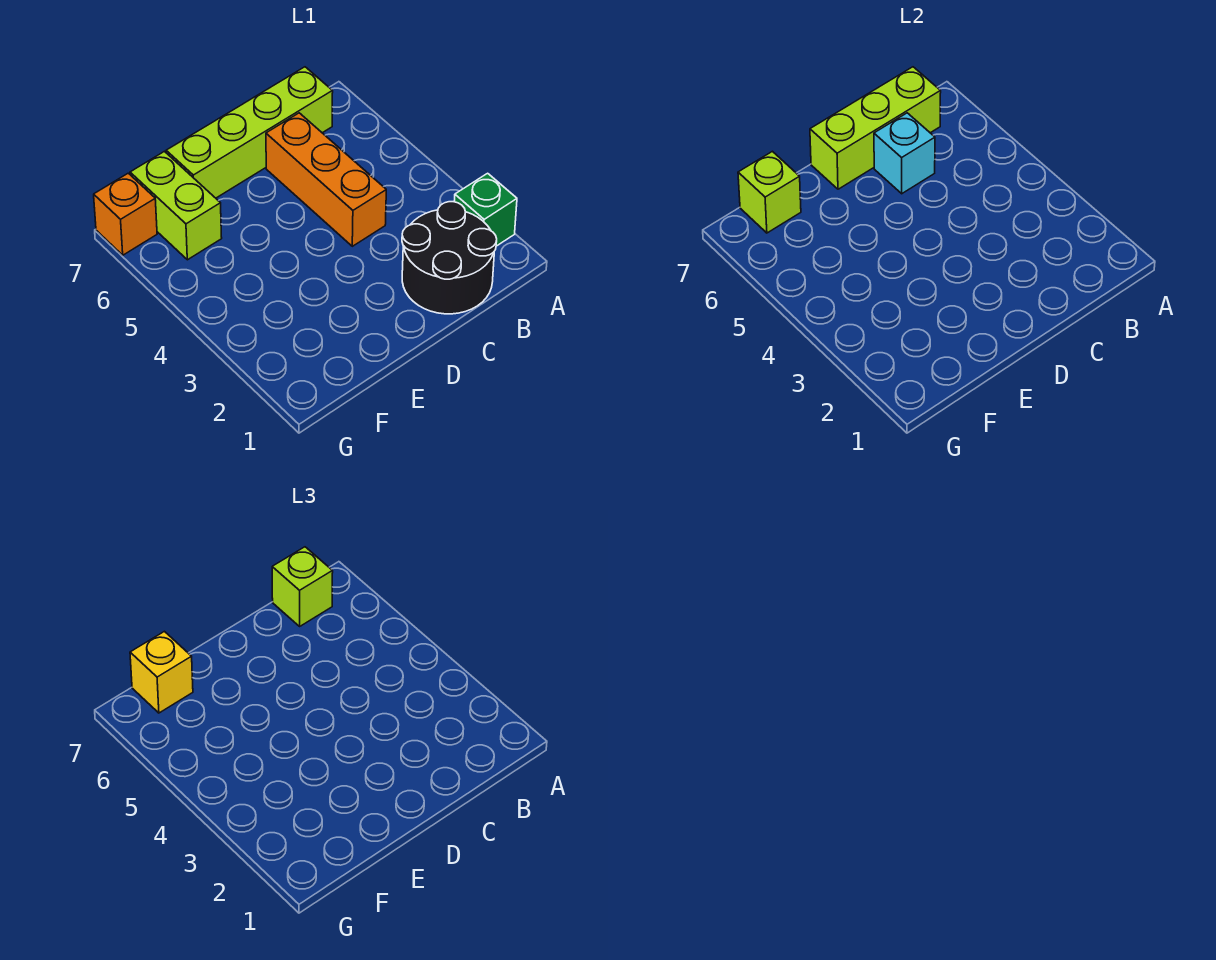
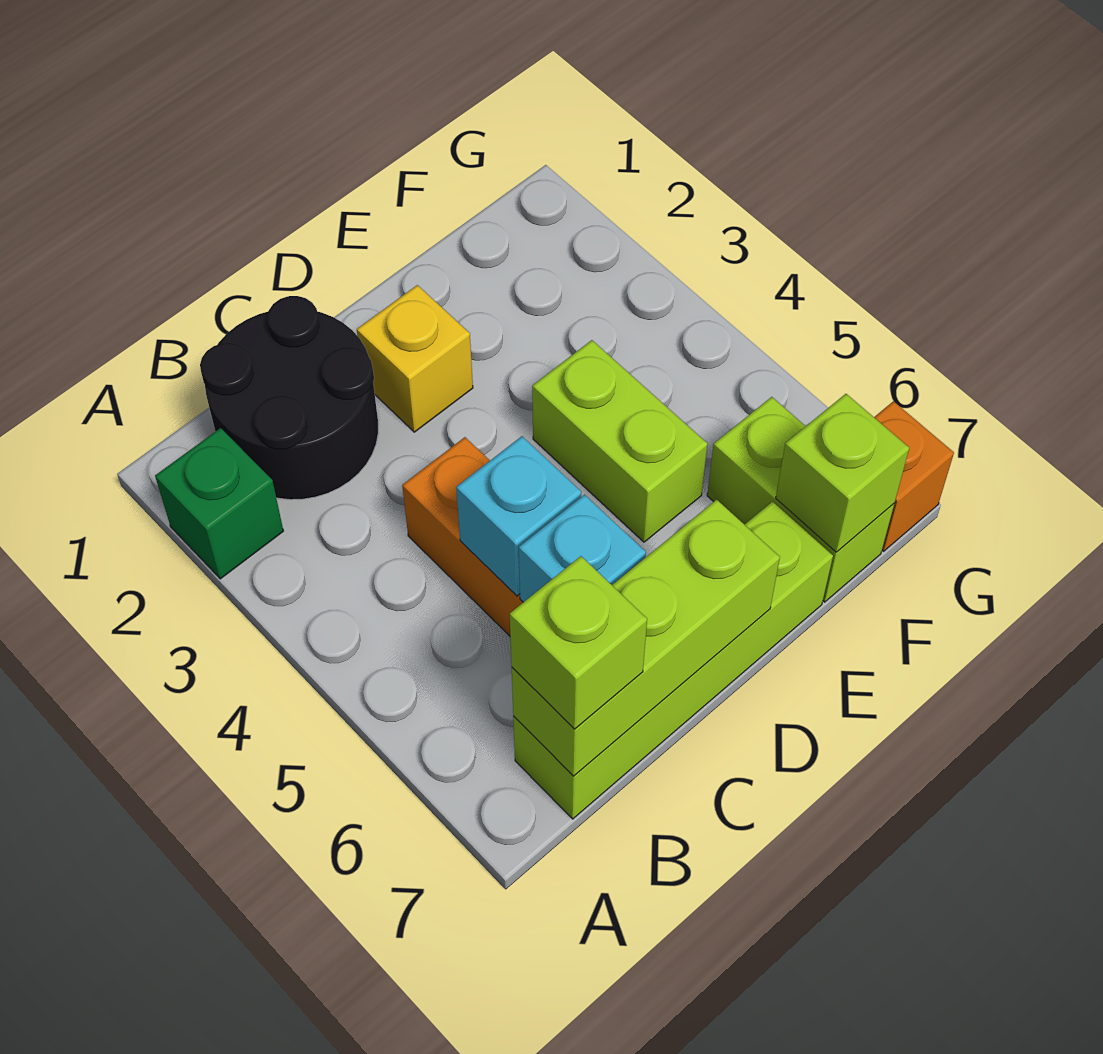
none -> cyan brick C5 level 2
none -> lime brick E4:E5 level 1
yellow brick F7 level 3 -> yellow brick D2 level 1

